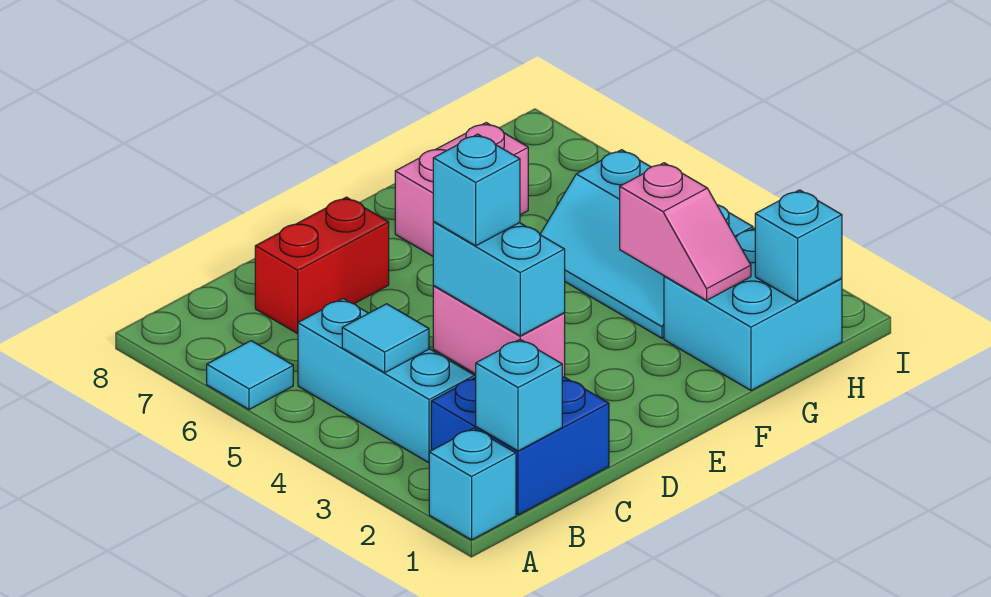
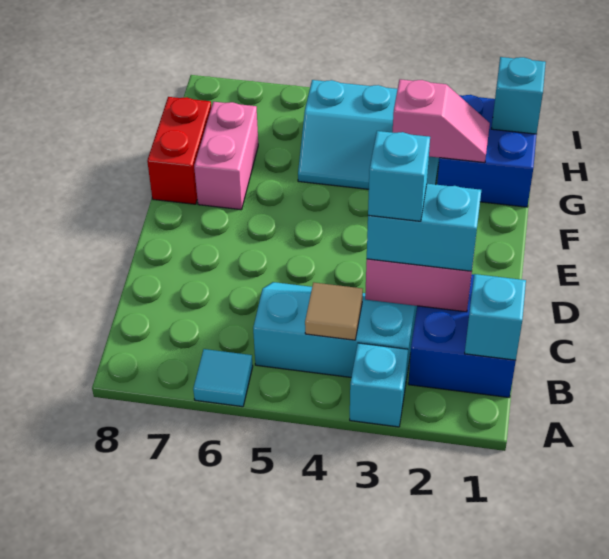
cyan brick A1 level 1 -> cyan brick A3 level 1
cyan tile B4 level 2 -> tan tile B4 level 2
red brick C7:D7 level 1 -> red brick F8:G8 level 1
cyan brick G1:H2 level 1 -> blue brick G1:H2 level 1

